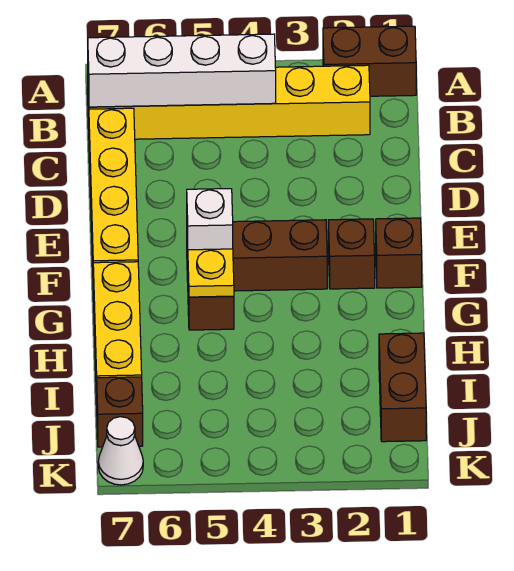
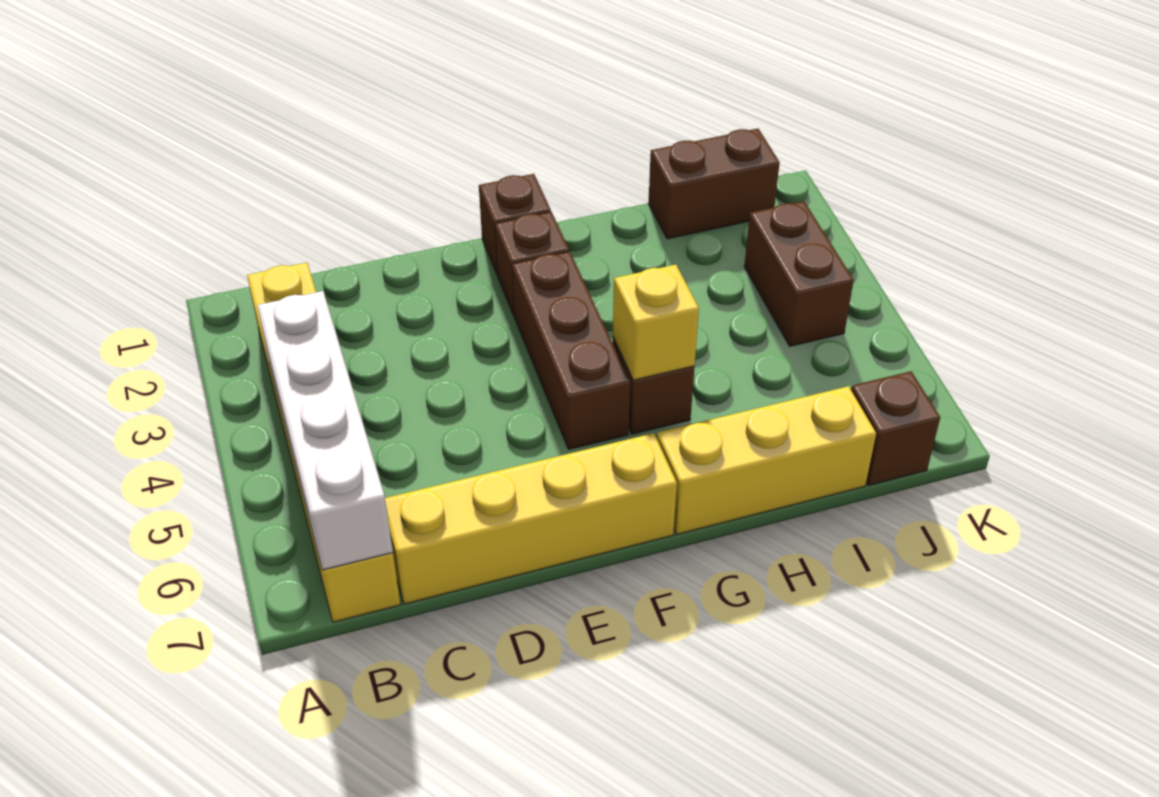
brown brick A1:A2 level 1 -> brown brick J3:J4 level 1
white brick F5 level 2 -> none
yellow plate G5 level 2 -> yellow brick G5 level 2
white cone K7 level 1 -> none

